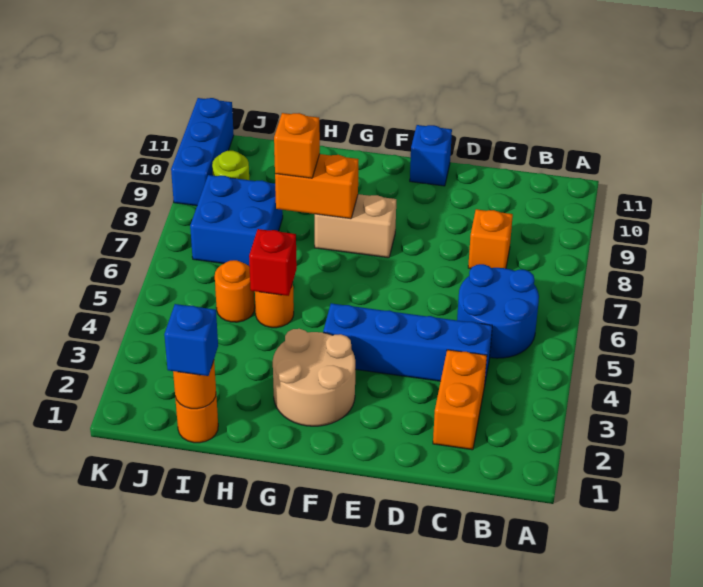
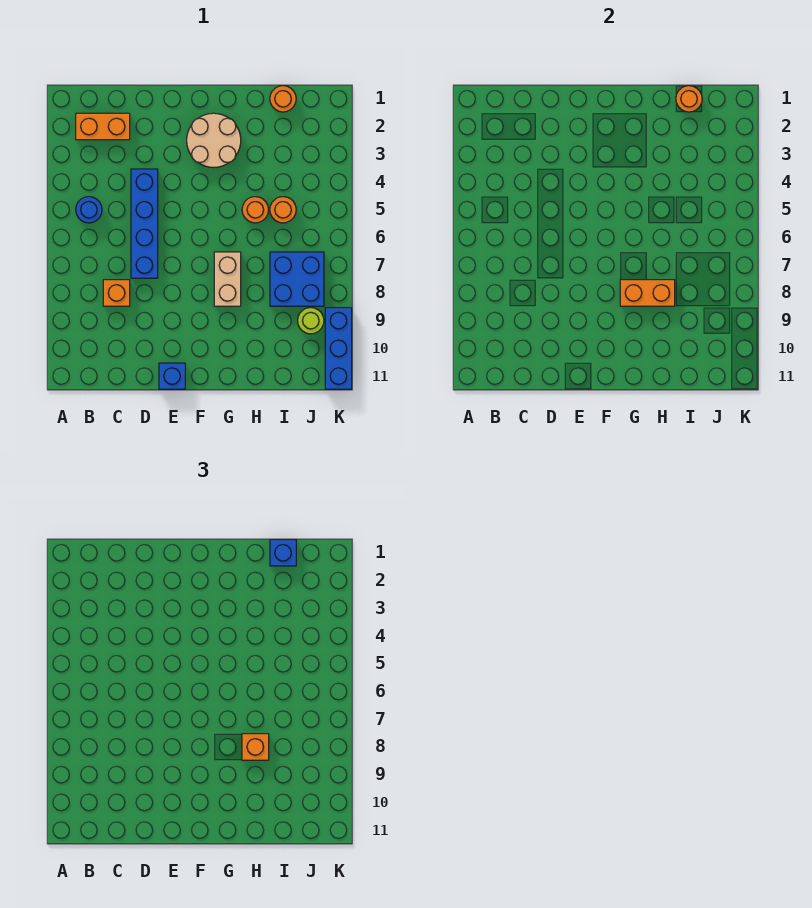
blue round brick B5:C6 level 1 -> blue round brick B5 level 1
orange brick C2:C3 level 1 -> orange brick B2:C2 level 1
blue brick C4:F4 level 1 -> blue brick D4:D7 level 1
tan brick F8:G8 level 1 -> tan brick G7:G8 level 1
red brick H5 level 2 -> none

